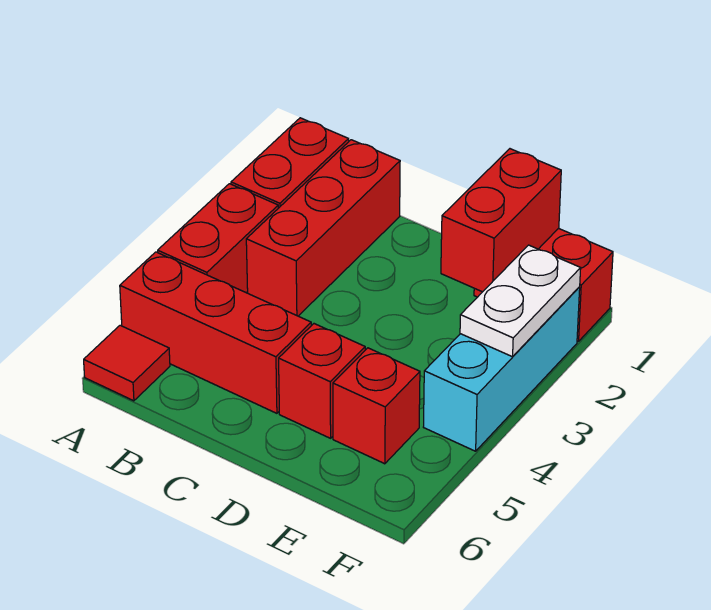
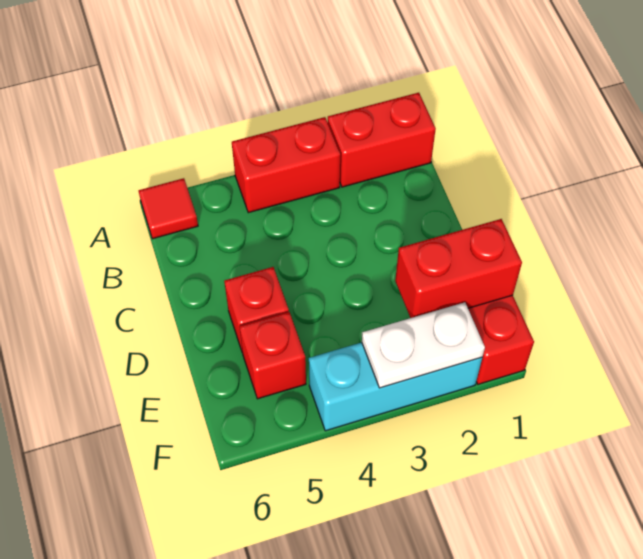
red brick A5:C5 level 1 -> none
red brick B1:B3 level 1 -> none

